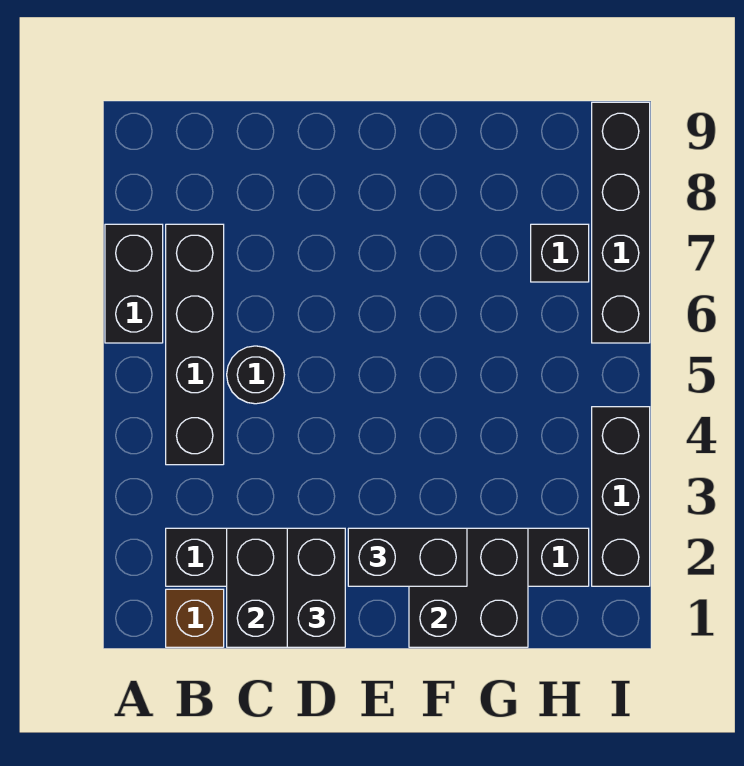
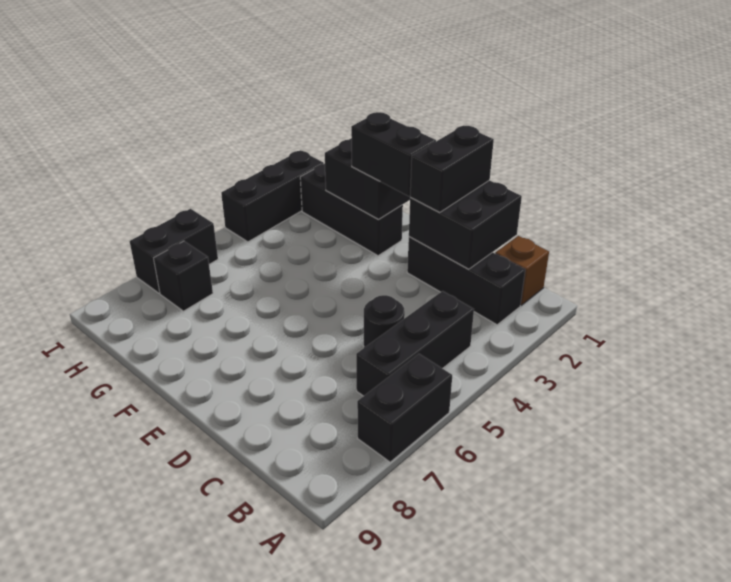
black brick B4:B7 level 1 -> black brick B4:B6 level 1
black brick I6:I9 level 1 -> black brick I6:I7 level 1

